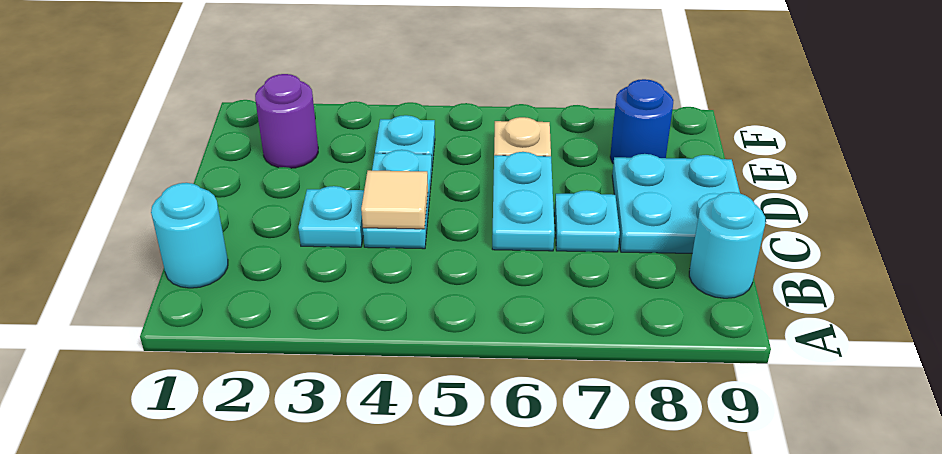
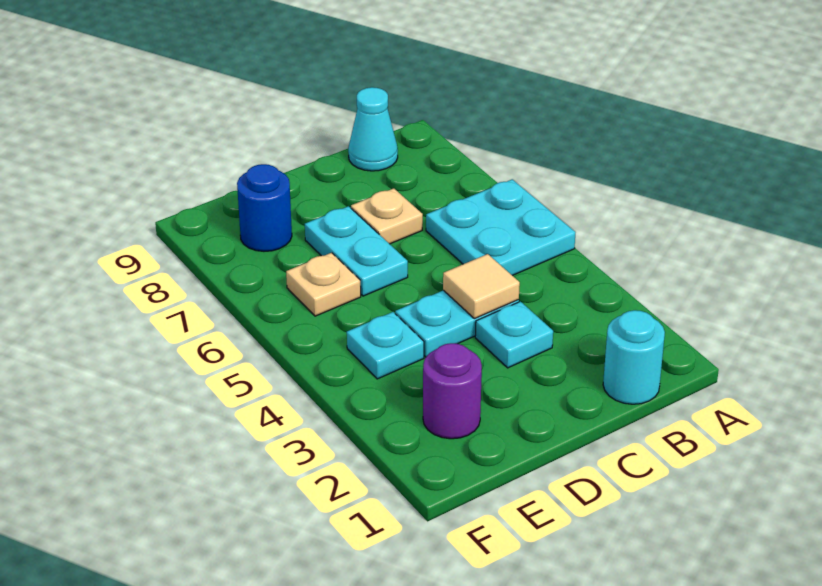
cyan round brick B9 level 1 -> cyan cone B9 level 1
cyan plate C6:D6 level 1 -> cyan plate D6:D7 level 1
cyan plate C7 level 1 -> tan plate C7 level 1
cyan plate C8:D9 level 1 -> cyan plate A5:B6 level 1

